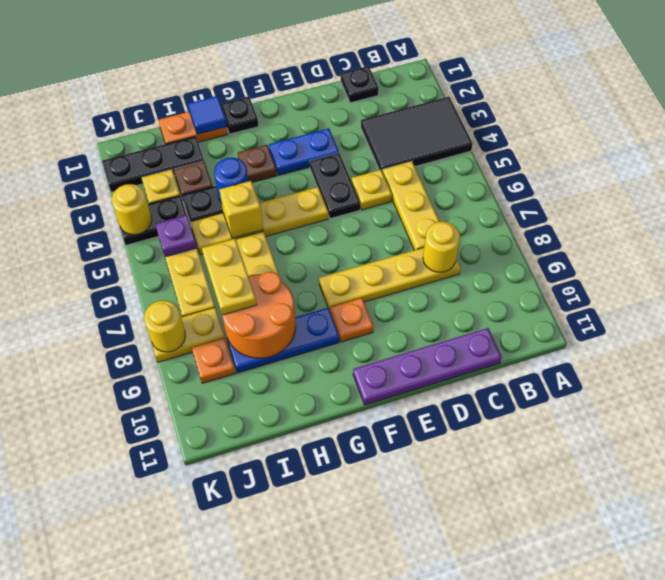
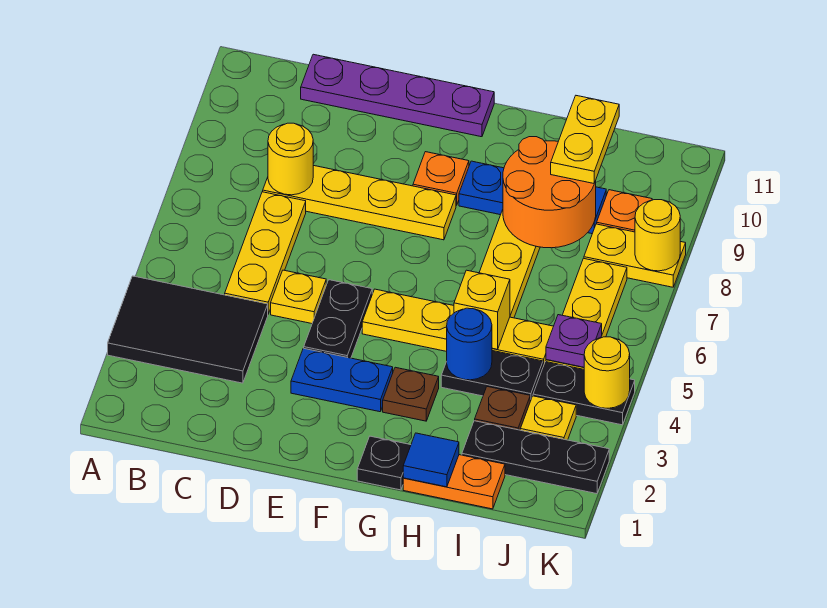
black plate C1 level 1 -> none
yellow plate I7:I8 level 3 -> yellow plate I9:I10 level 3

